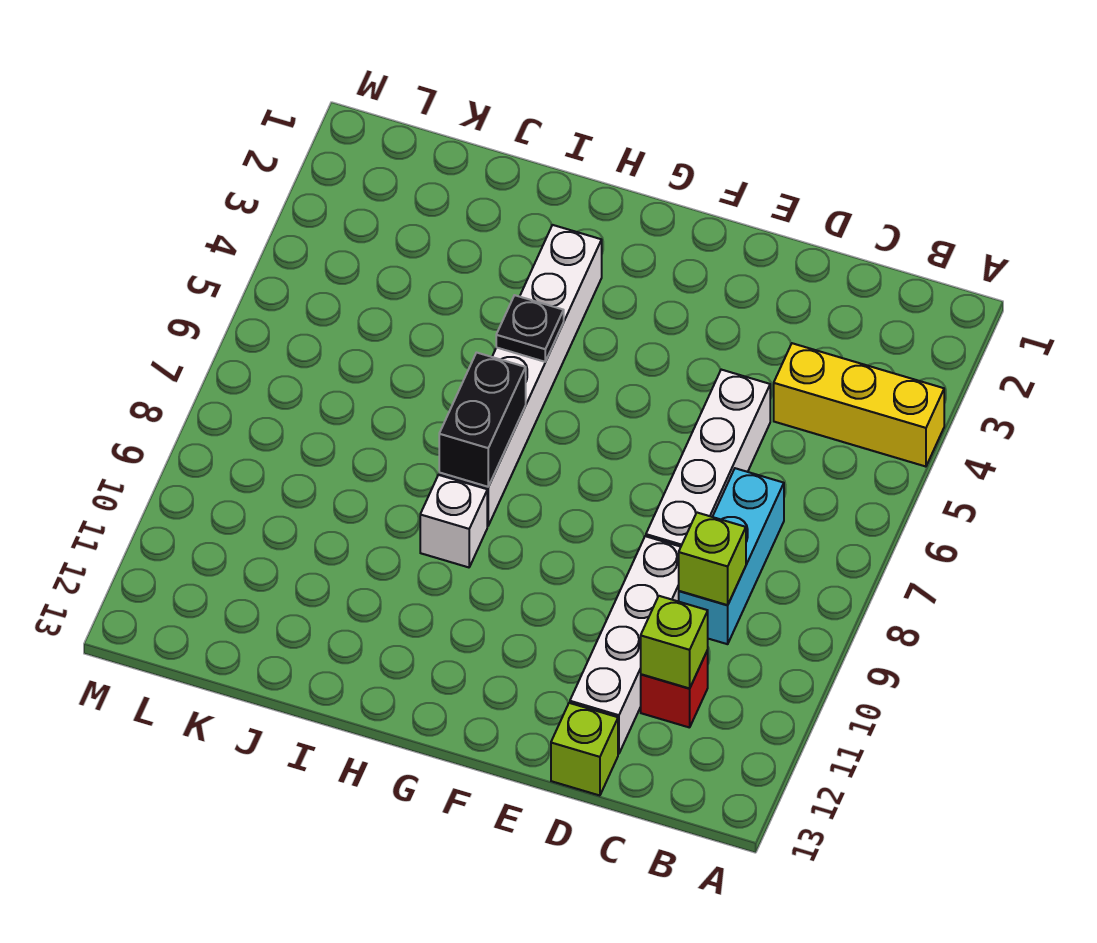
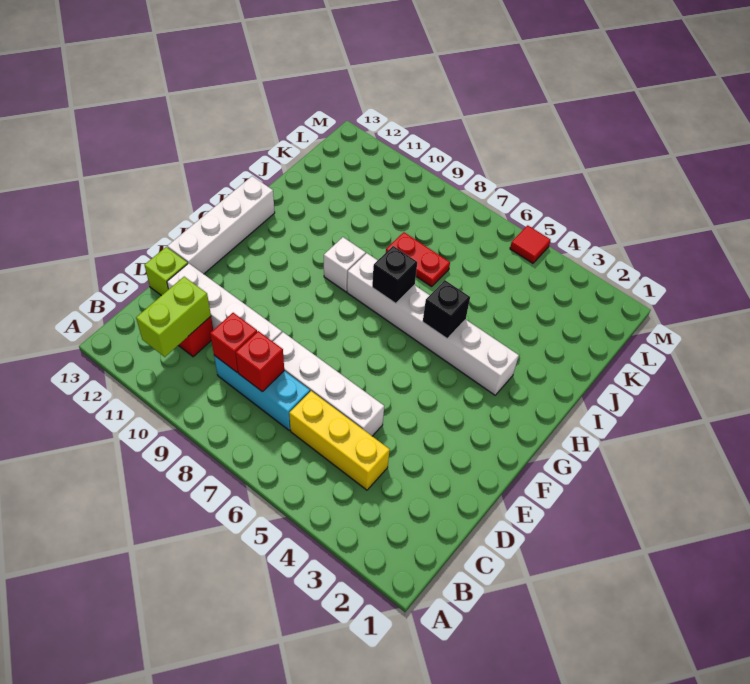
yellow brick A4:C4 level 1 -> yellow brick C4:C6 level 1
none -> red brick C8 level 2
lime brick C9 level 2 -> red brick C9 level 2
lime brick C11 level 2 -> lime brick B11:C11 level 2
none -> white brick E13:H13 level 1
black plate H5 level 2 -> black brick H5 level 2
black brick H7:H8 level 2 -> black brick H7 level 2
none -> red plate J7:J8 level 1
none -> red tile M5 level 1

